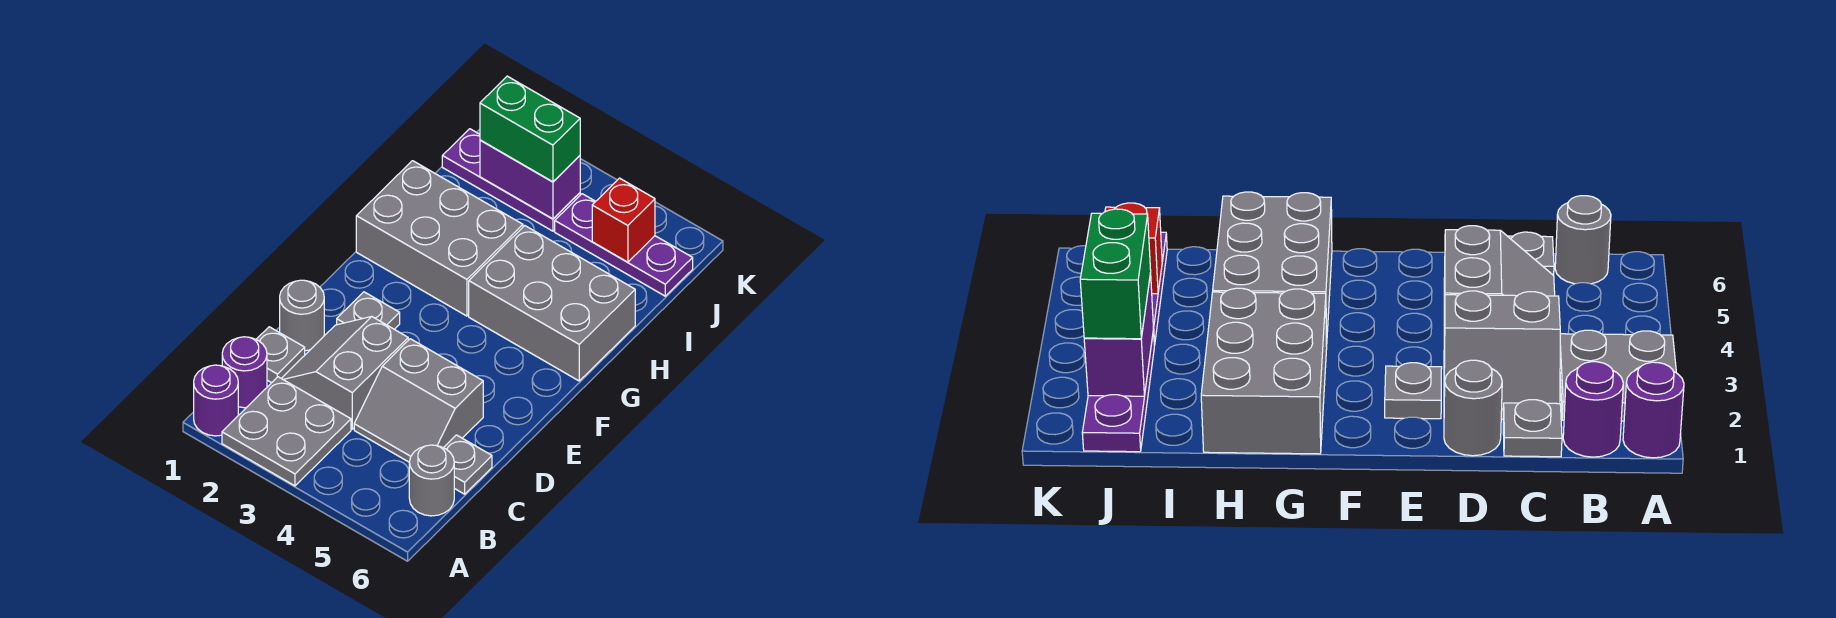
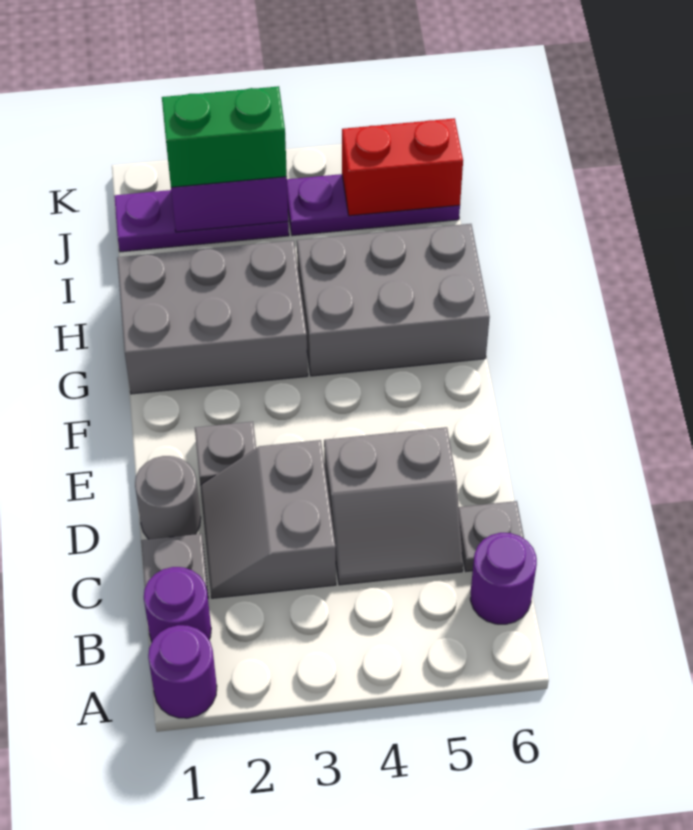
grey plate A2:B3 level 1 -> none
grey round brick B6 level 1 -> purple round brick B6 level 1
red brick J5 level 2 -> red brick J5:J6 level 2

